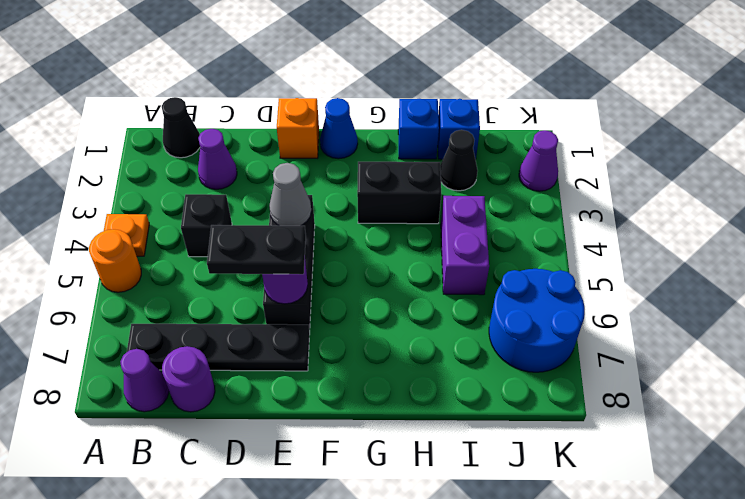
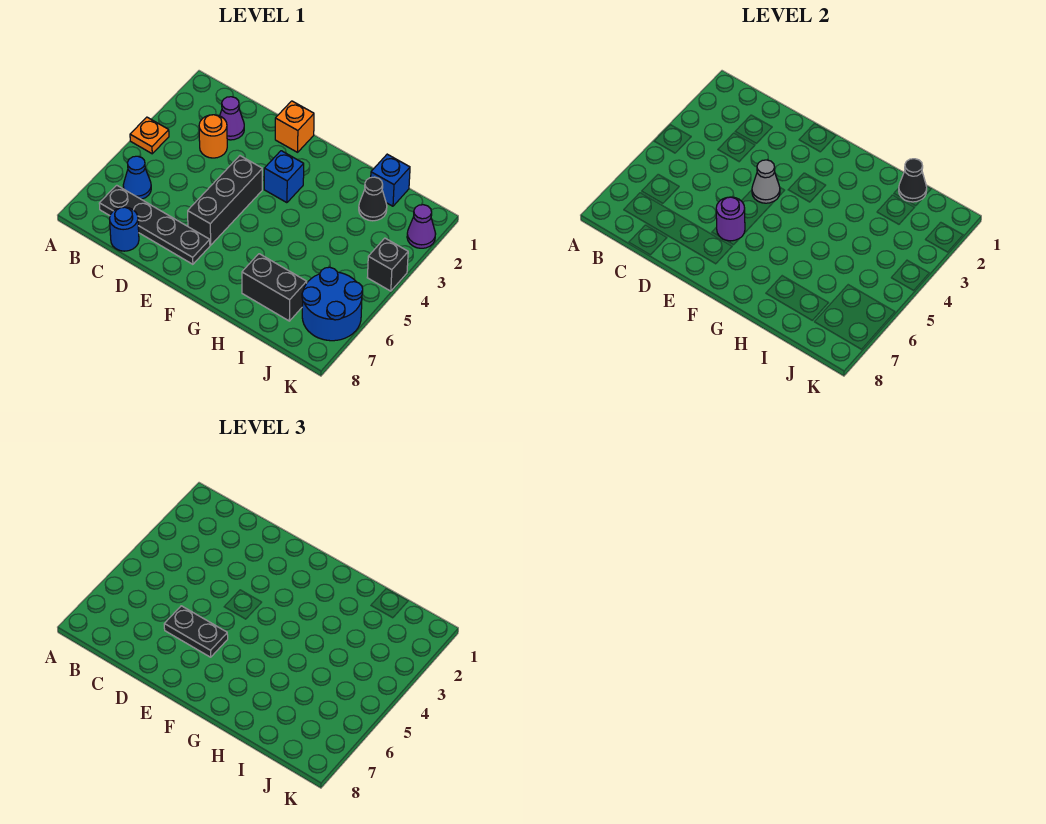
orange round brick A5 level 1 -> orange round brick C3 level 1
black cone B1 level 1 -> black cone I1 level 2
purple cone B8 level 1 -> none
black brick C4 level 1 -> black brick K4 level 1
purple round brick C8 level 1 -> blue round brick C8 level 1
blue cone F1 level 1 -> blue cone B6 level 1
black brick G3:H3 level 1 -> black brick H7:I7 level 1
blue brick H1 level 1 -> blue brick F3 level 1
purple brick I4:I5 level 1 -> none

